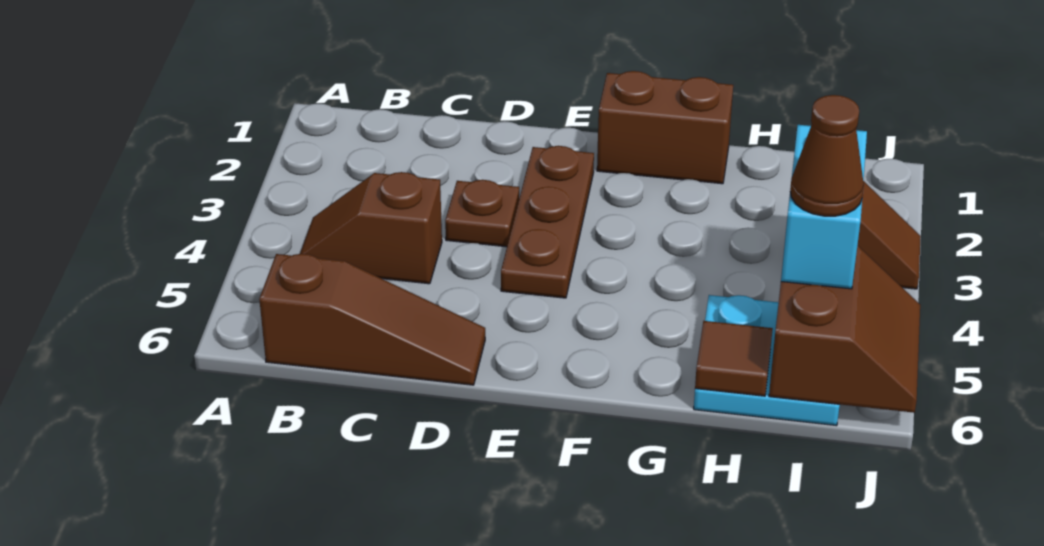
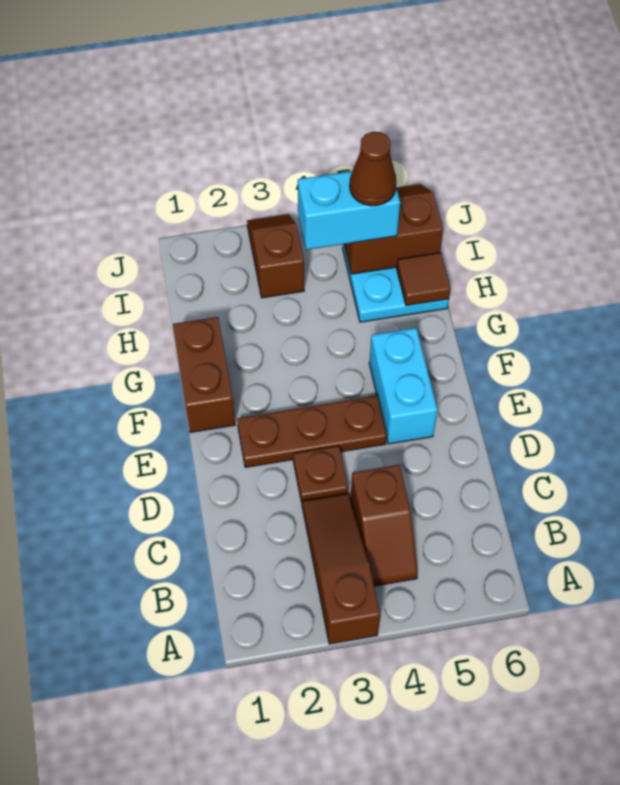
brown slope B6:D6 level 1 top B -> brown slope A3:C3 level 1 top A
none -> cyan brick E5:F5 level 1

